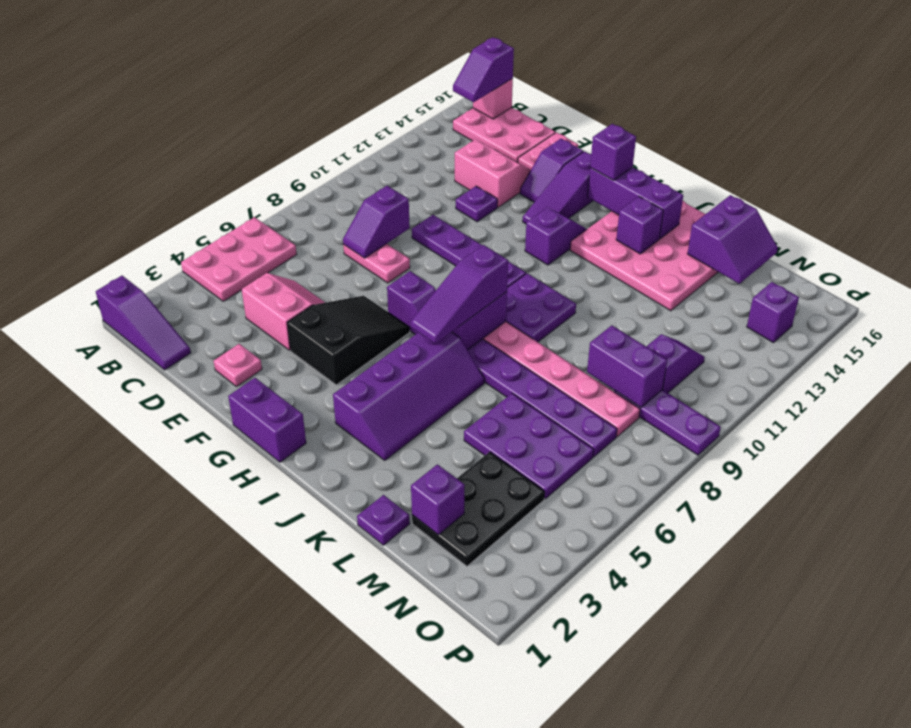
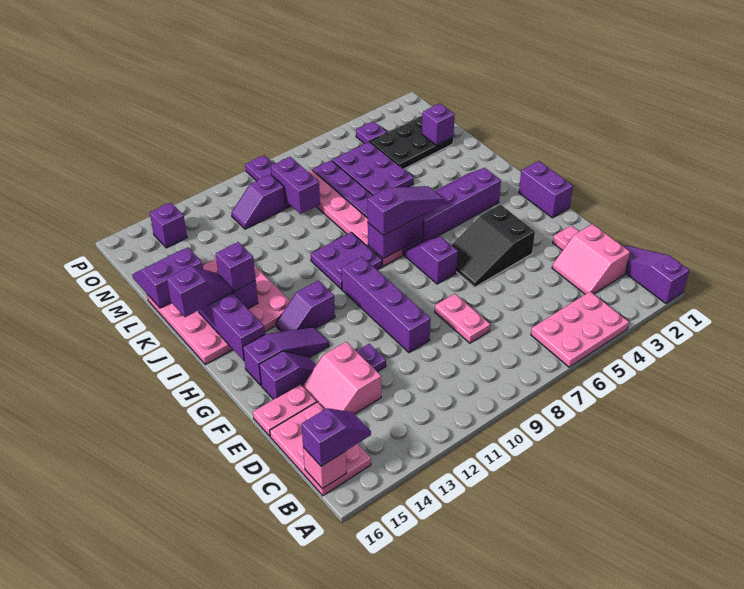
pink slope D4:E5 level 1 top 4 -> pink slope C2:D3 level 1 top 2
purple slope D8:D9 level 2 top 9 -> purple slope J15:J16 level 3 top 16
purple plate E10:H10 level 1 -> purple brick E10:H10 level 1
purple brick H15 level 3 -> purple brick J14 level 3
purple plate L1 level 1 -> purple plate O4 level 1

